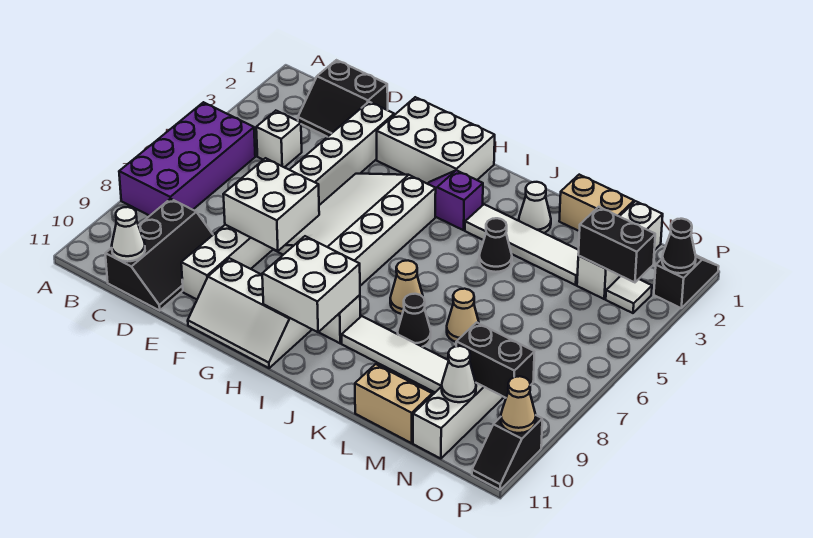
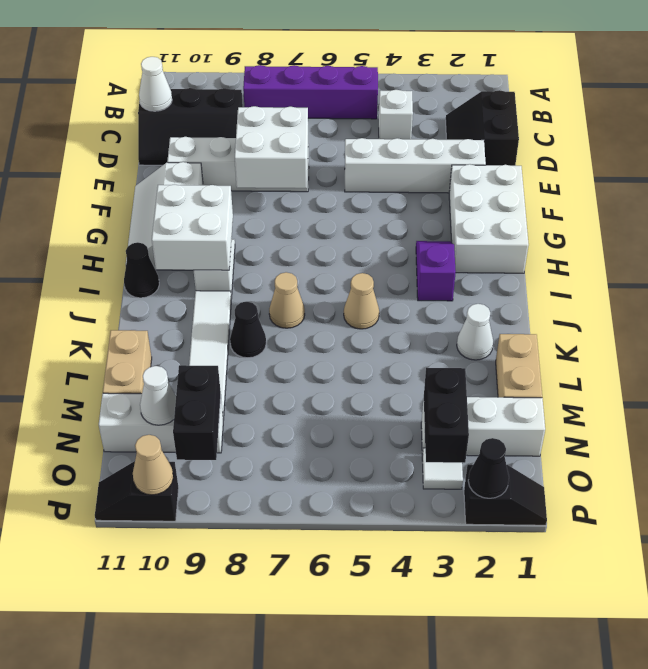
purple brick A5:B8 level 1 -> purple brick B5:B8 level 1
white slope F4:H7 level 1 top H -> none
white tile J3:M3 level 1 -> none
black cone K4 level 1 -> black cone I11 level 1
tan cone L7 level 1 -> tan cone J5 level 1

